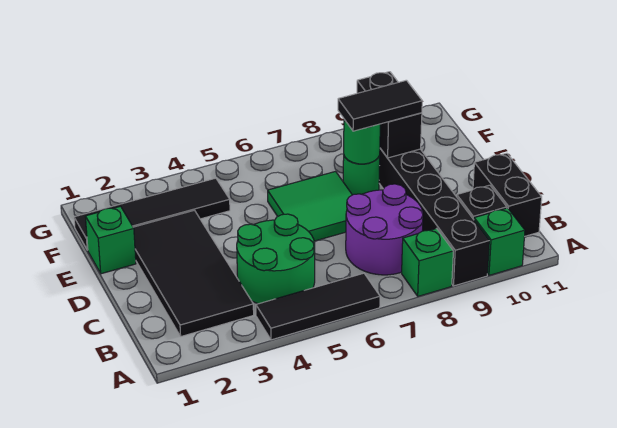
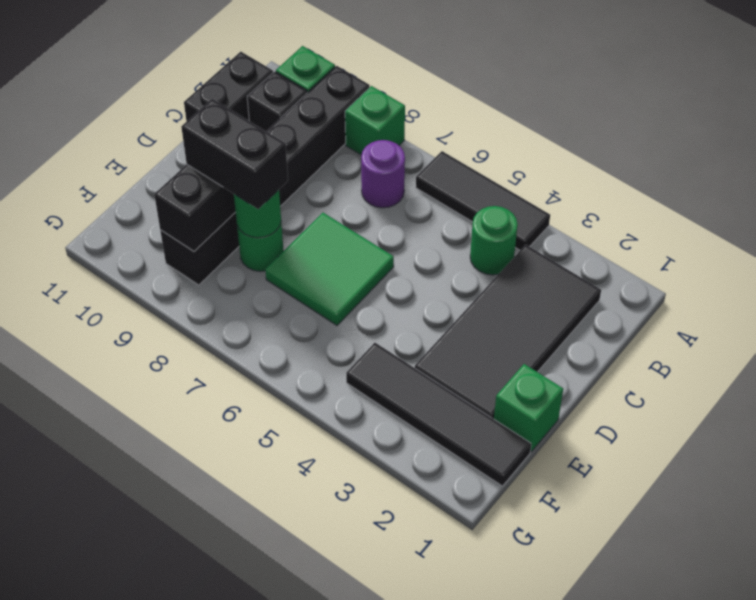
green round brick B4:C5 level 1 -> green round brick B4 level 1
purple round brick B7:C8 level 1 -> purple round brick B7 level 1
black tile E8:E9 level 3 -> black brick E8:E9 level 3

